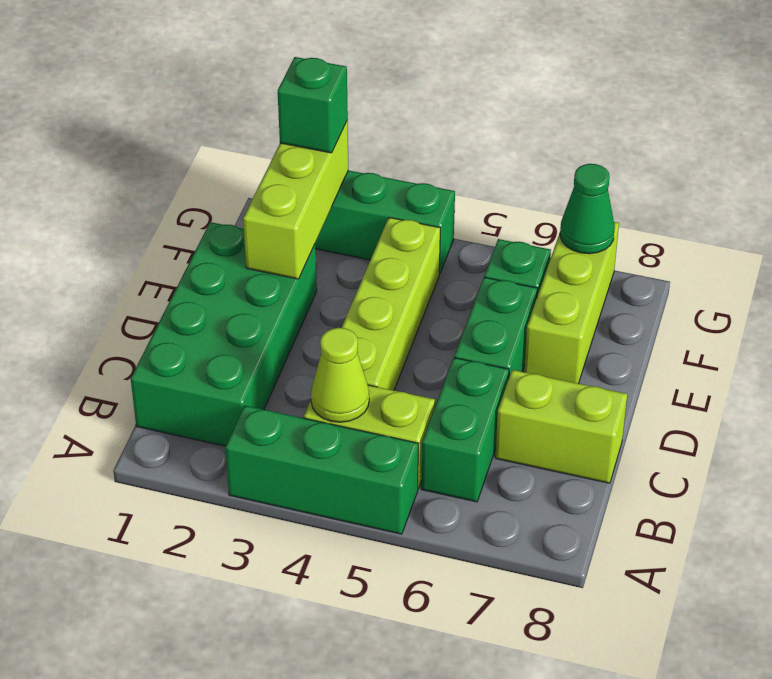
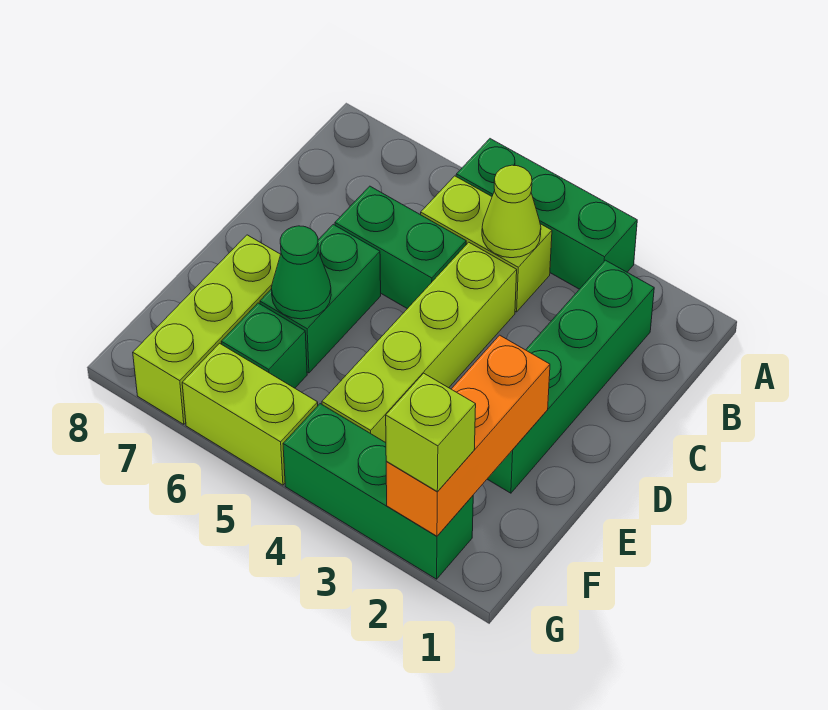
green brick B1:E2 level 1 -> green brick B2:E2 level 1
green brick B6:C6 level 1 -> green brick C5:C6 level 1
lime brick C7:C8 level 1 -> lime brick G5:G6 level 1
lime brick E2:G2 level 2 -> orange brick E2:G2 level 2
green brick G2 level 3 -> lime brick G2 level 3
green cone G7 level 2 -> green cone E6 level 2

